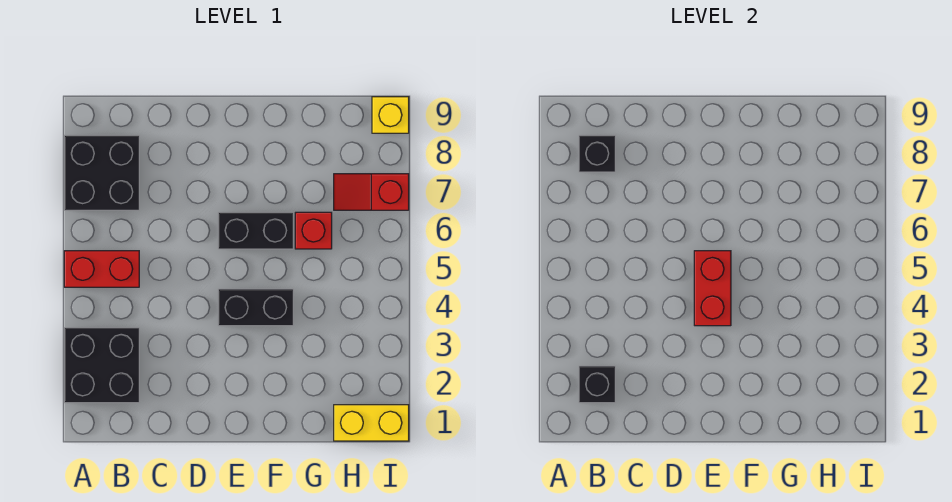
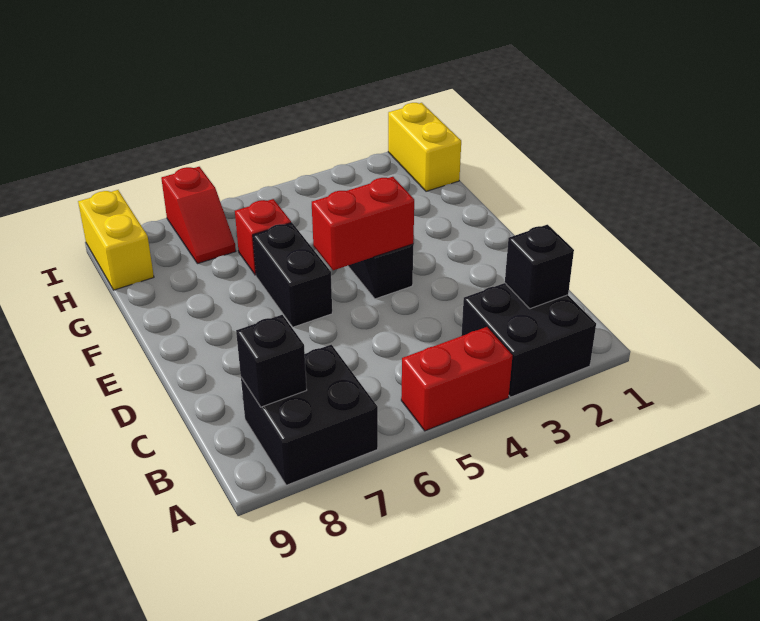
red brick A5:B5 level 1 -> red brick A4:A5 level 1
yellow brick I9 level 1 -> yellow brick H9:I9 level 1

